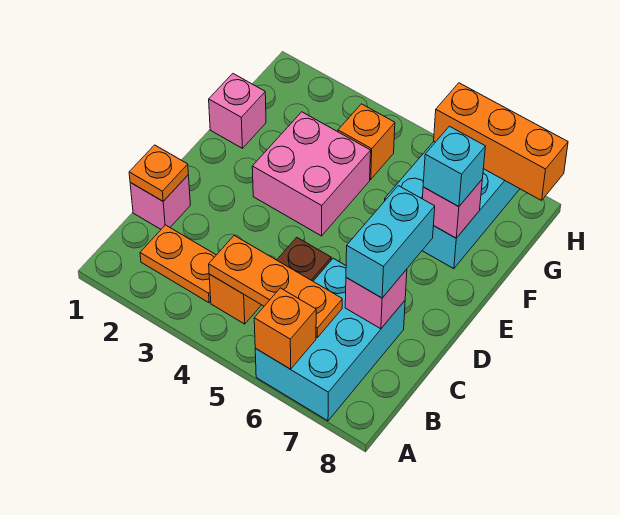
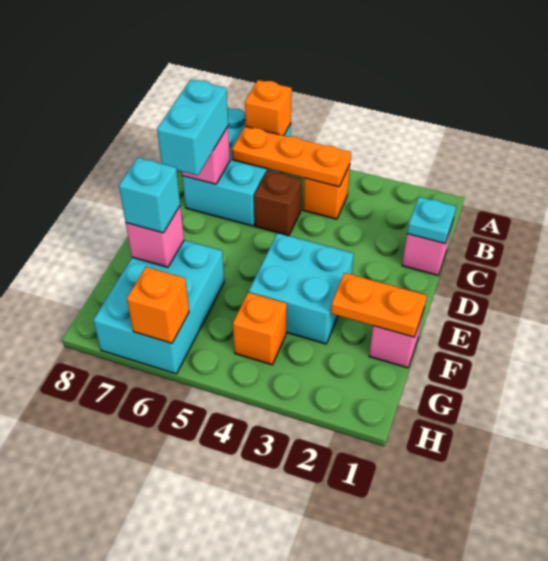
orange plate B2:B3 level 1 -> orange plate F1:F2 level 2
orange plate C1 level 2 -> cyan plate C1 level 2
pink brick E3:F4 level 1 -> cyan brick E3:F4 level 1
orange brick H6:H8 level 2 -> orange brick H6 level 2

